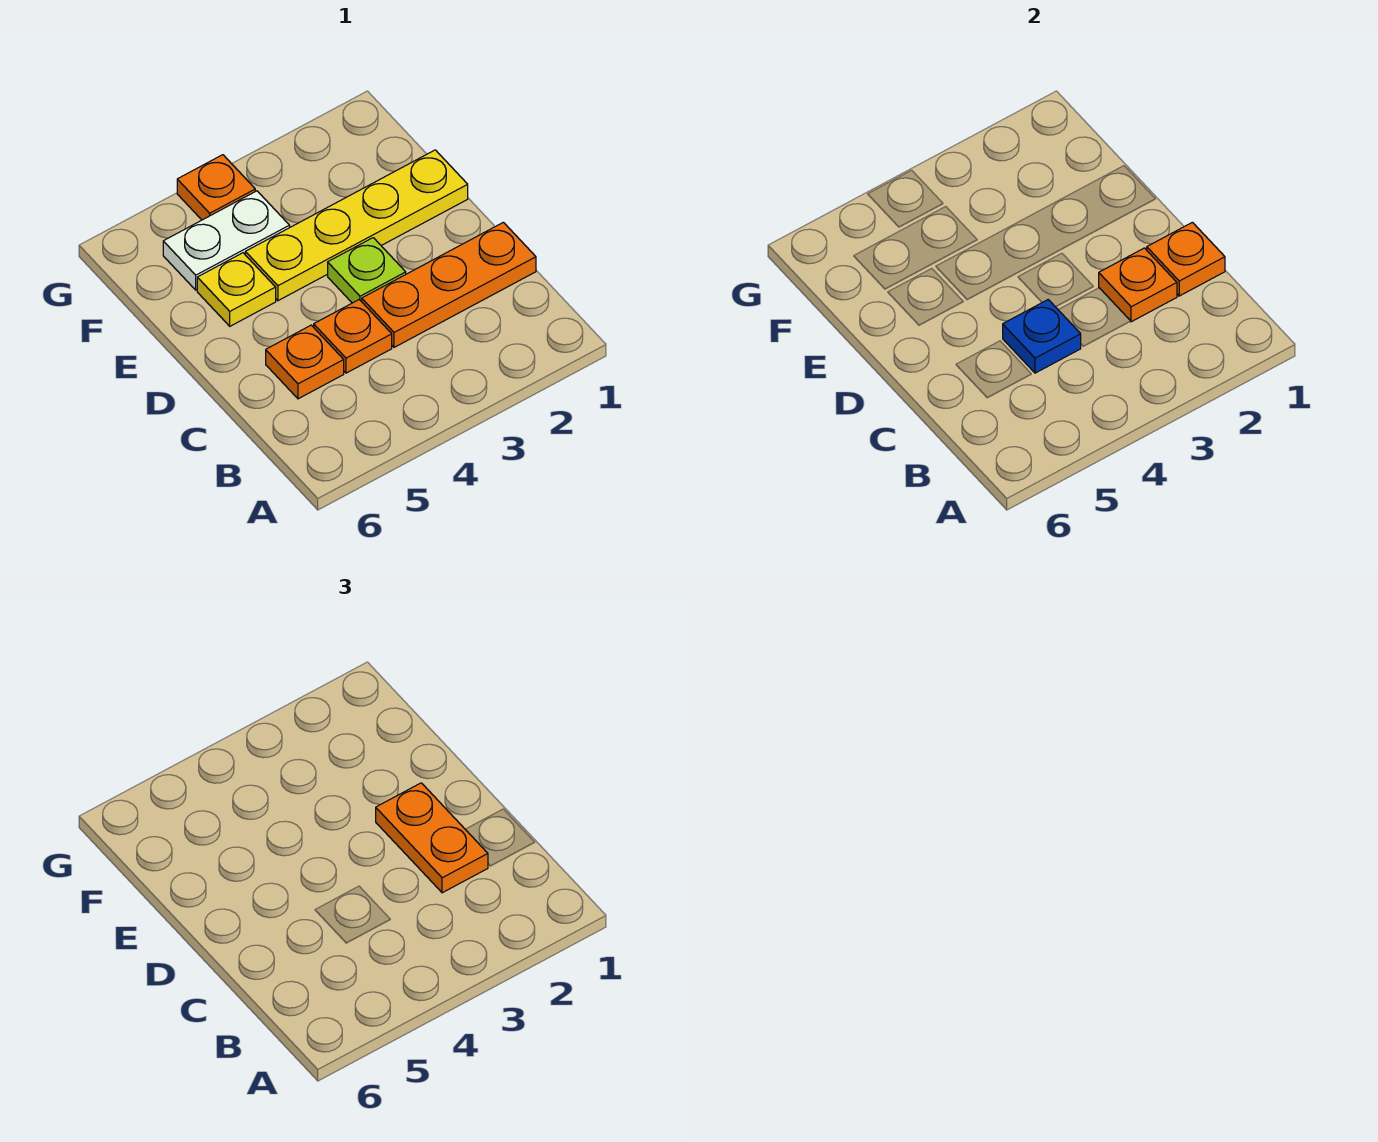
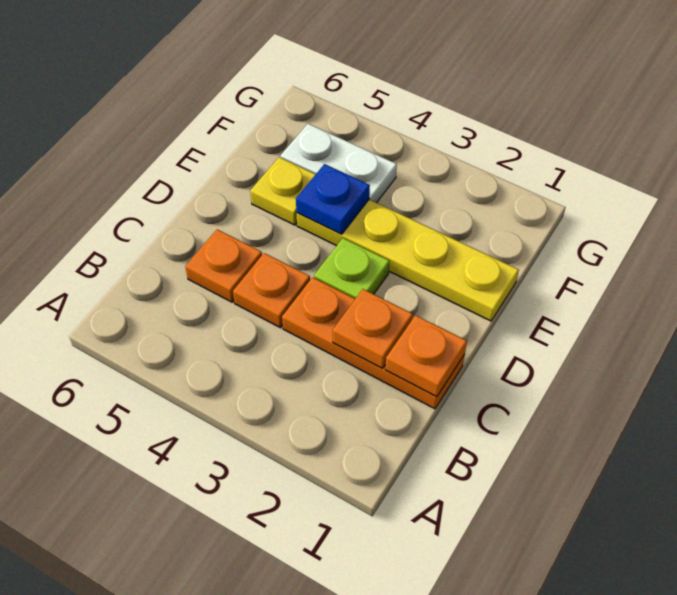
orange plate C2:D2 level 3 -> none
blue plate C4 level 2 -> blue plate E4 level 2
orange plate G4 level 1 -> none

